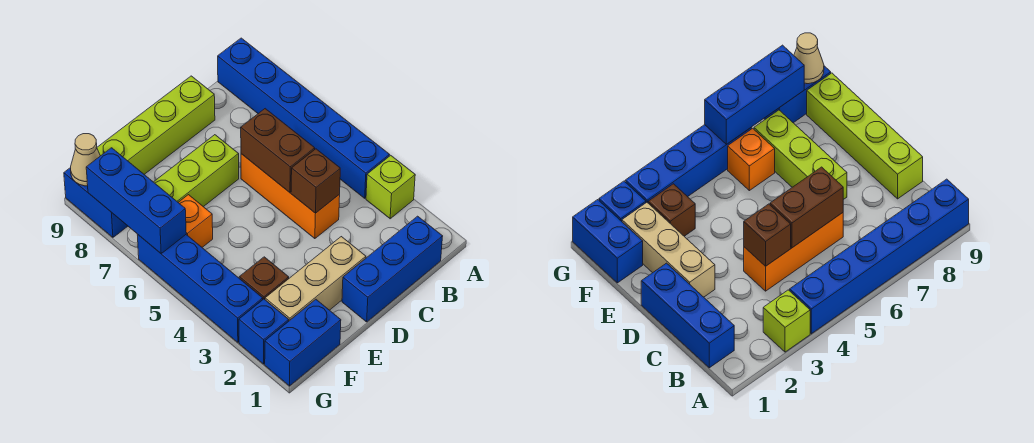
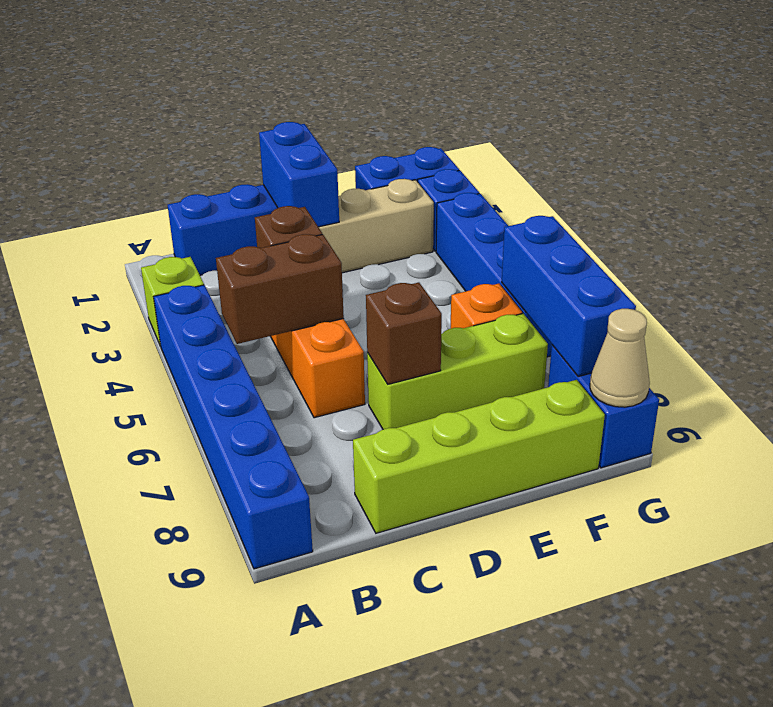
brown brick C5:C6 level 2 -> brown brick B5:C5 level 2
none -> blue brick D1:D2 level 2
brown brick F3 level 1 -> brown brick D7 level 2

